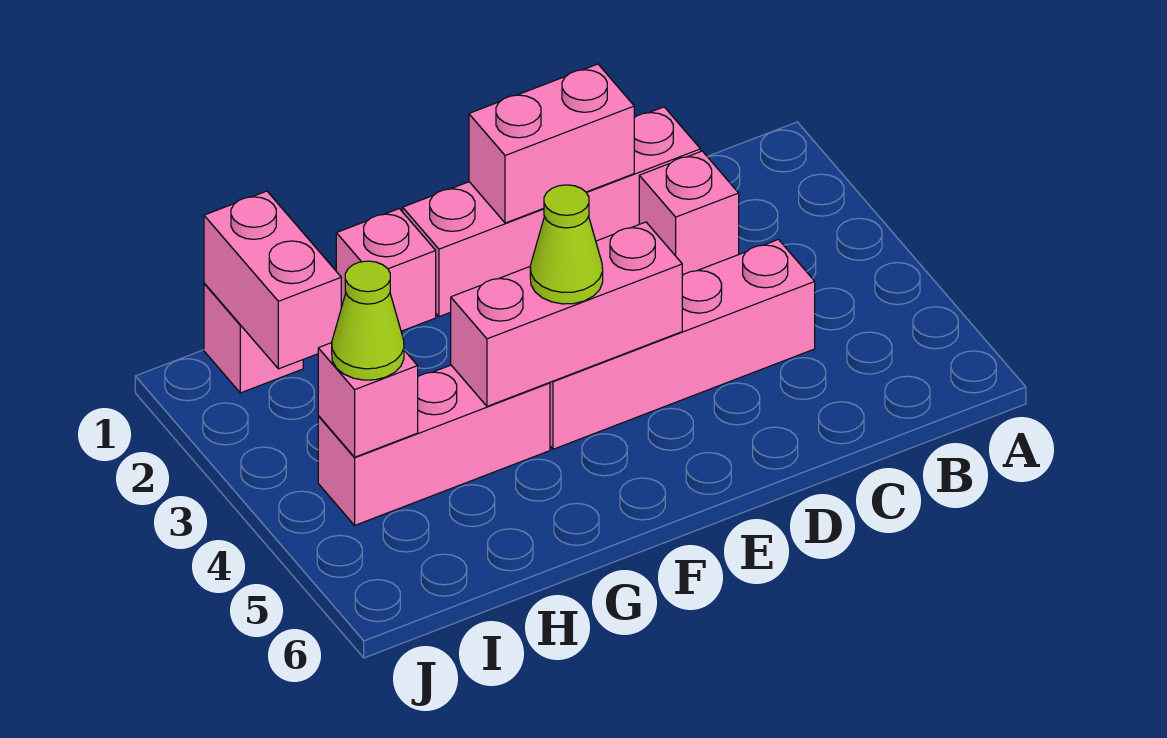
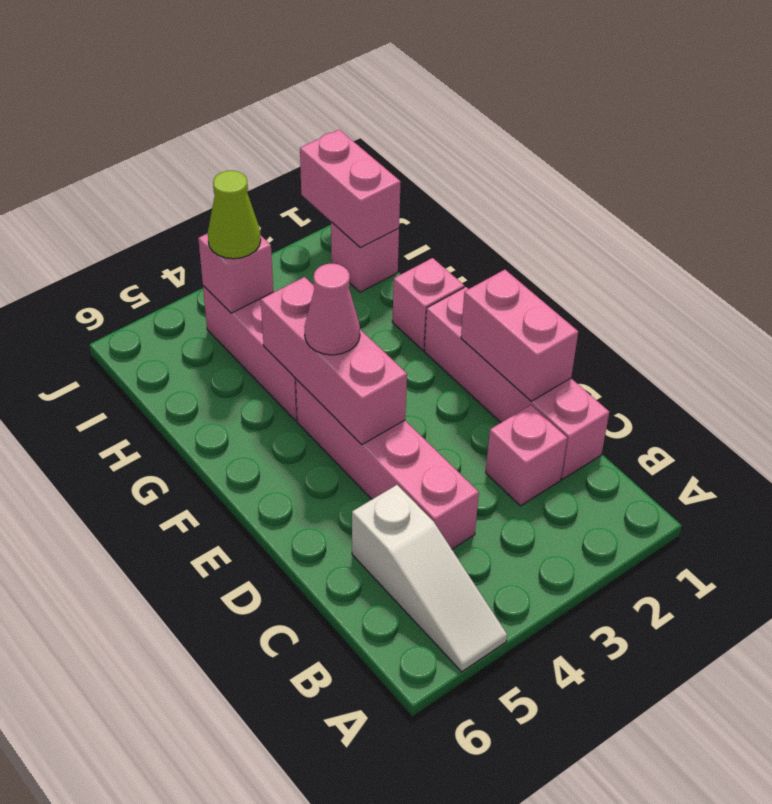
none -> white slope A5:C5 level 1 top C
lime cone F4 level 3 -> pink cone F4 level 3
pink brick I1:I2 level 2 -> pink brick I1:J1 level 2

